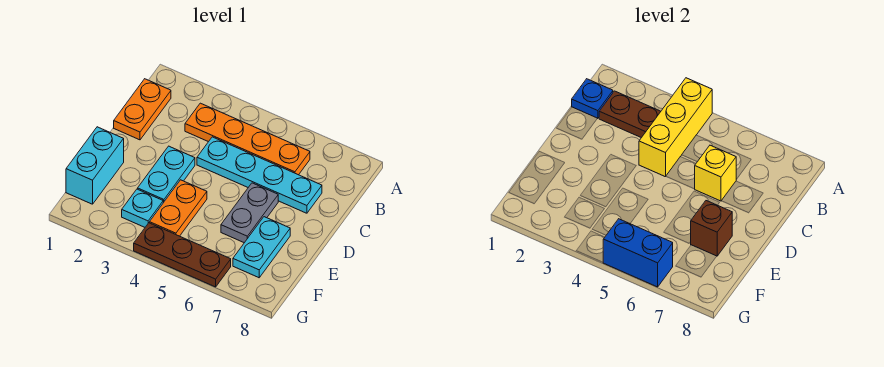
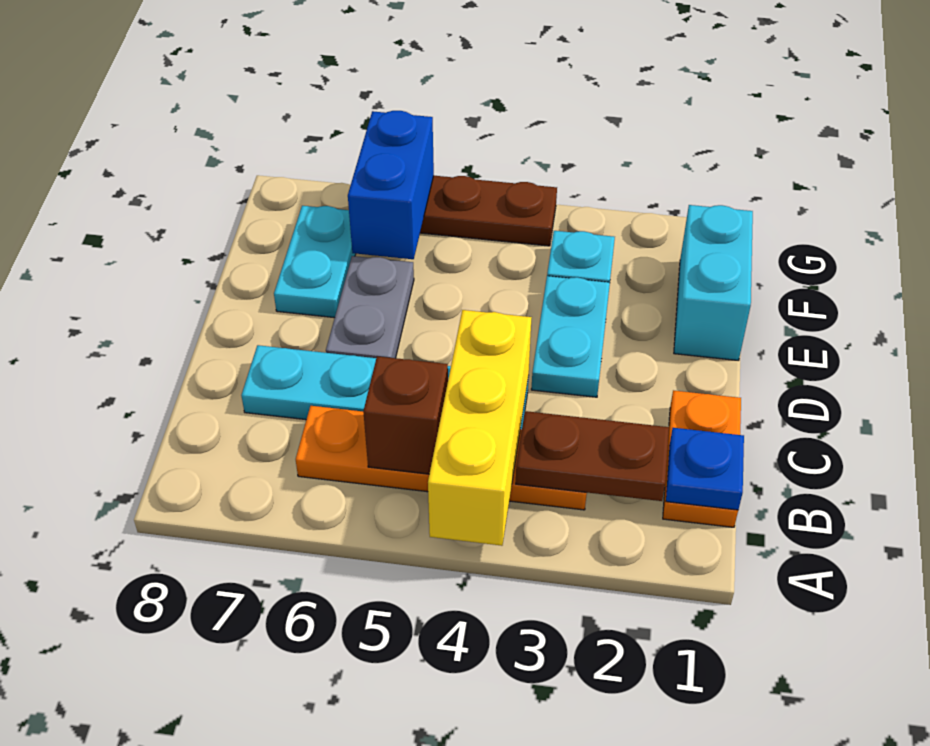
yellow brick C6 level 2 -> none
orange plate E4:F4 level 1 -> none
brown brick E7 level 2 -> brown brick B5 level 2
blue brick G5:G6 level 2 -> blue brick F6:G6 level 2

